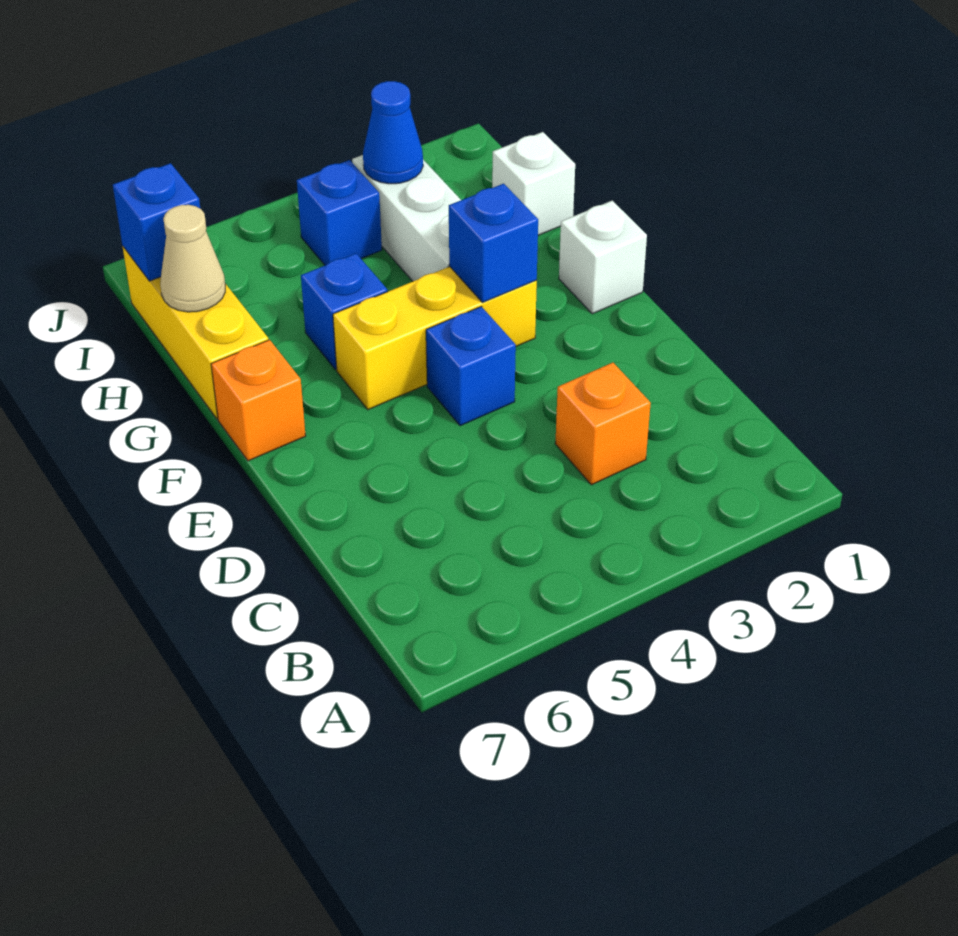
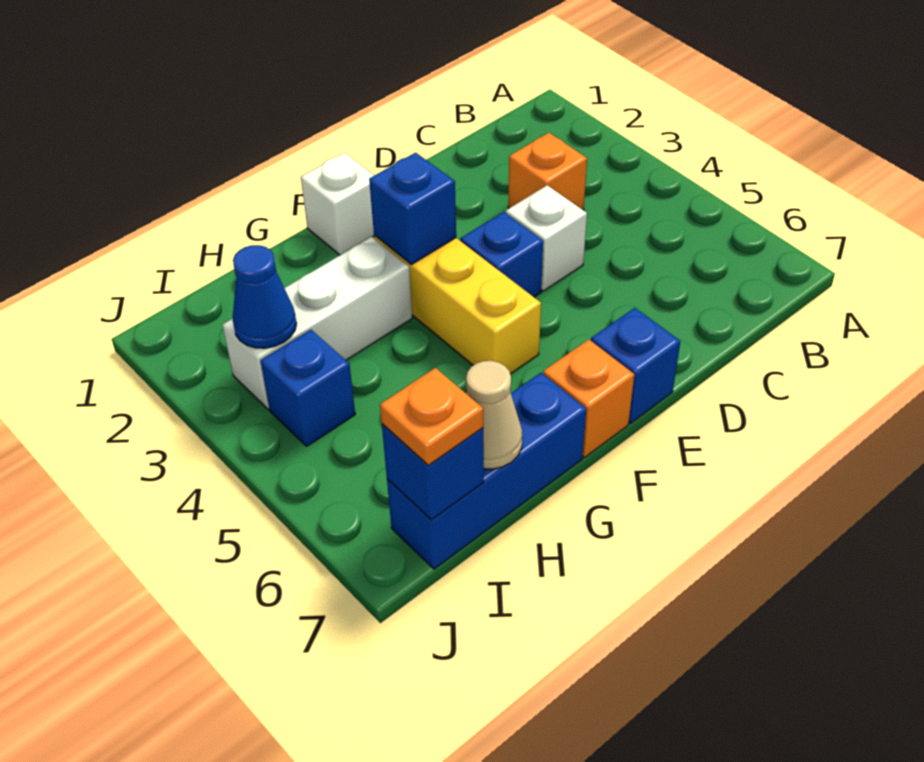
blue brick G5 level 1 -> blue brick E7 level 1
yellow brick G7:I7 level 1 -> blue brick G7:I7 level 1
white brick H1 level 1 -> white brick D4 level 1
none -> orange plate I7 level 3

